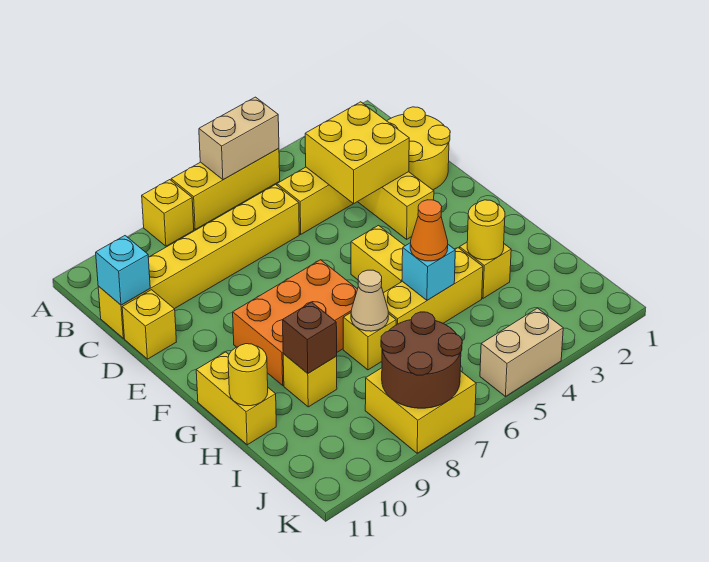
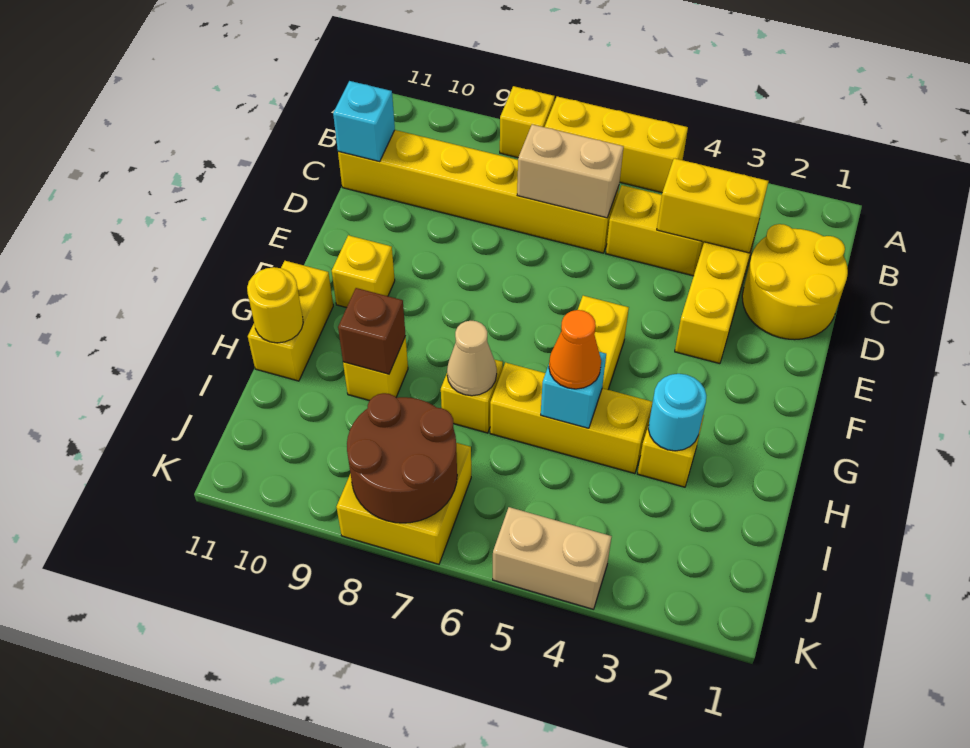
tan brick A5:A6 level 2 -> tan brick C6:C7 level 2
yellow brick C3:D4 level 2 -> yellow brick C3:C4 level 2
yellow brick D11 level 1 -> yellow brick F10 level 1
orange brick F7:G9 level 1 -> none
yellow round brick H3 level 2 -> cyan round brick H3 level 2

